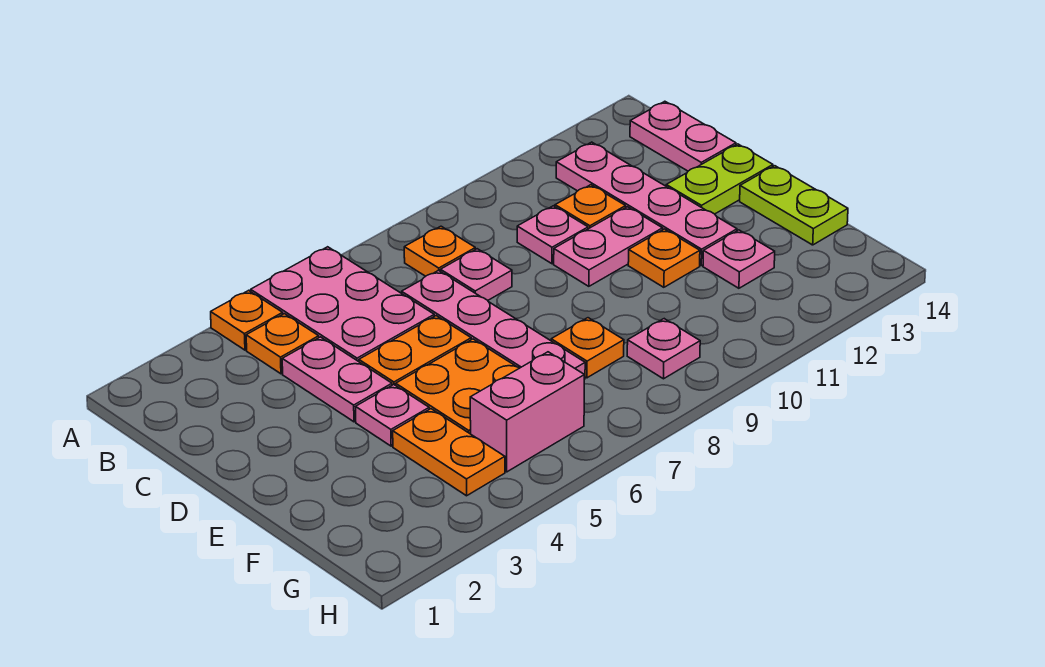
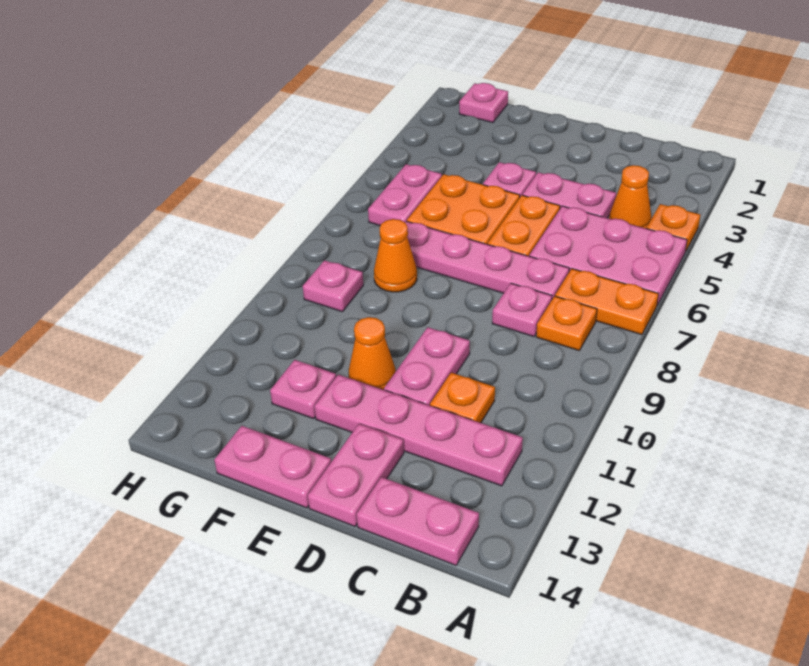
orange plate B4 level 1 -> orange cone B4 level 1
pink plate C10 level 1 -> pink plate G1 level 1
lime plate D13:D14 level 1 -> pink plate D13:D14 level 1
orange plate E11 level 1 -> orange cone E11 level 1
lime plate E14:F14 level 1 -> pink plate E14:F14 level 1
orange plate F4:G4 level 1 -> orange plate A7:B7 level 1
orange plate F8 level 1 -> orange cone F8 level 1
pink brick G5:G6 level 1 -> pink plate G5:G6 level 1

